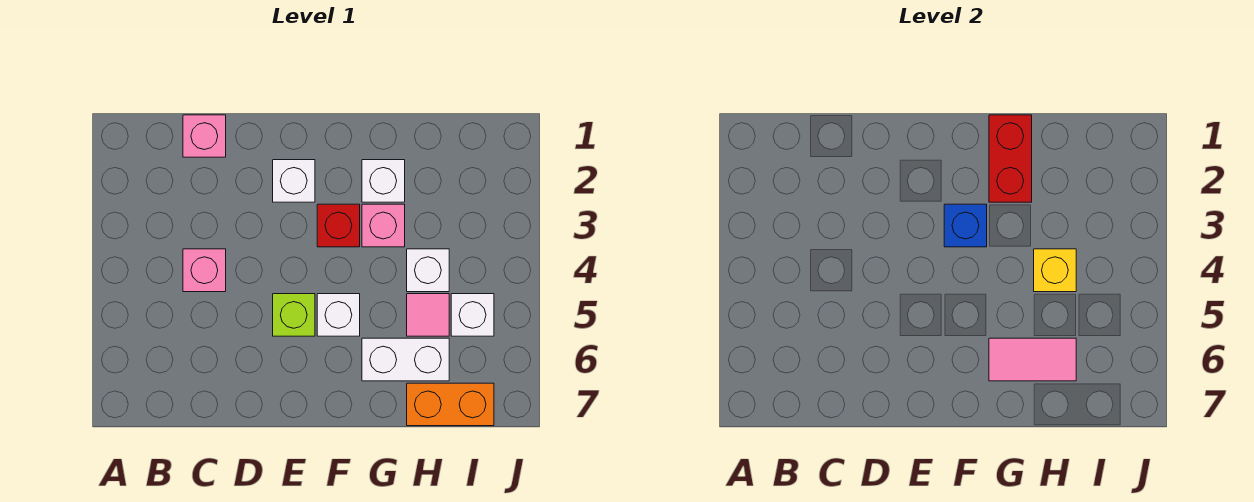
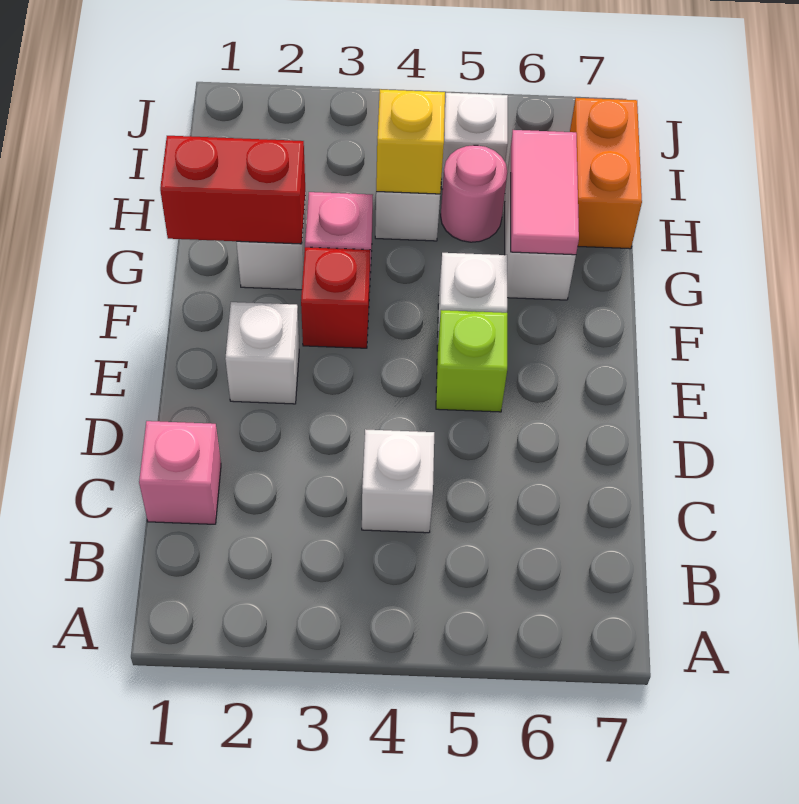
pink brick C4 level 1 -> white brick C4 level 1
blue brick F3 level 2 -> none
pink tile H5 level 1 -> pink round brick H5 level 1

